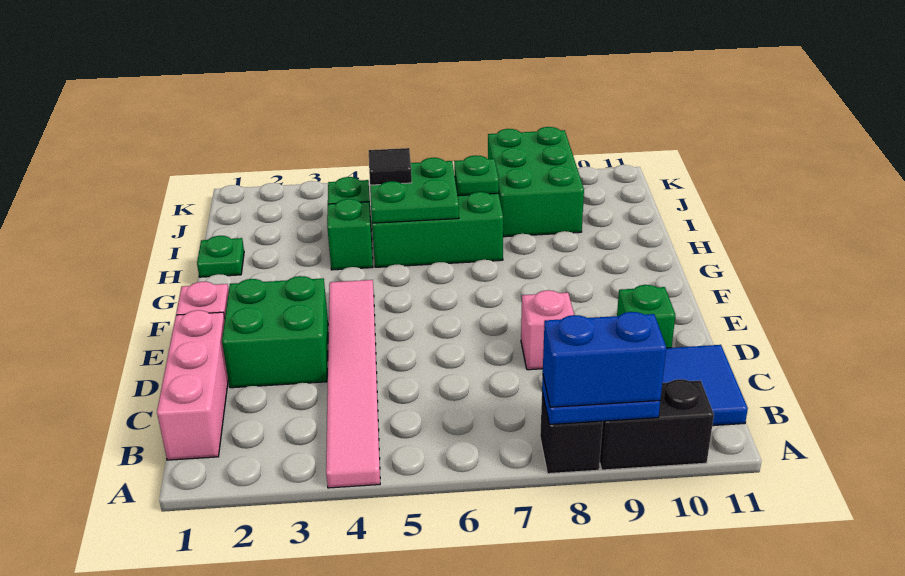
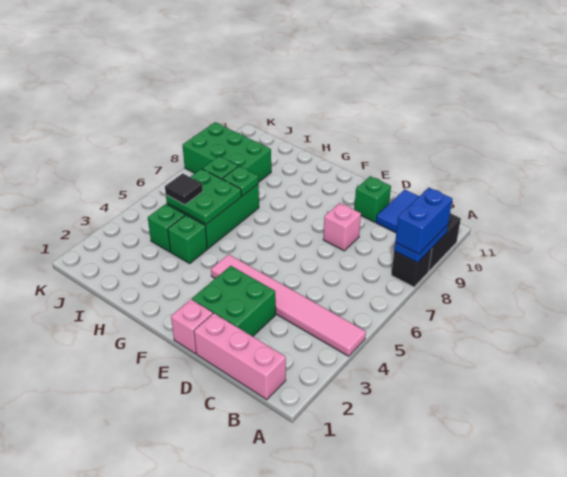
green plate H1 level 1 -> green plate H7 level 2

